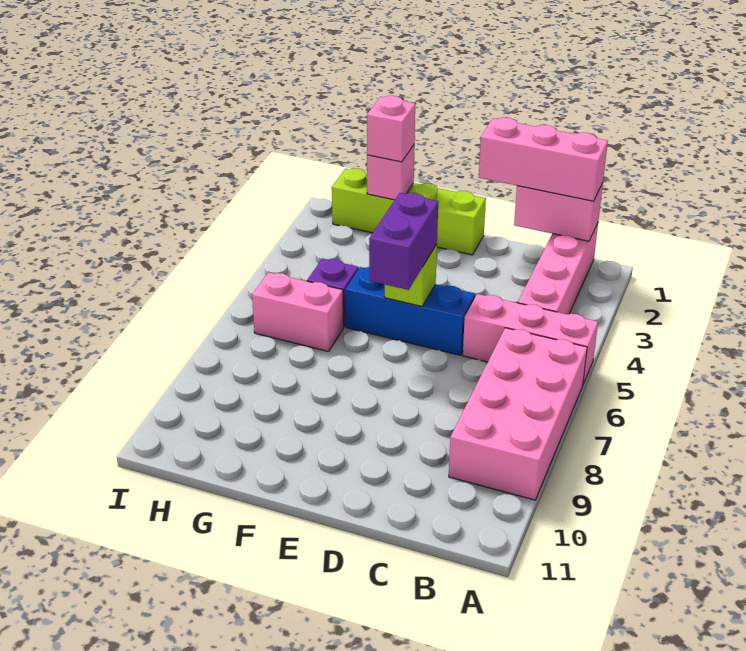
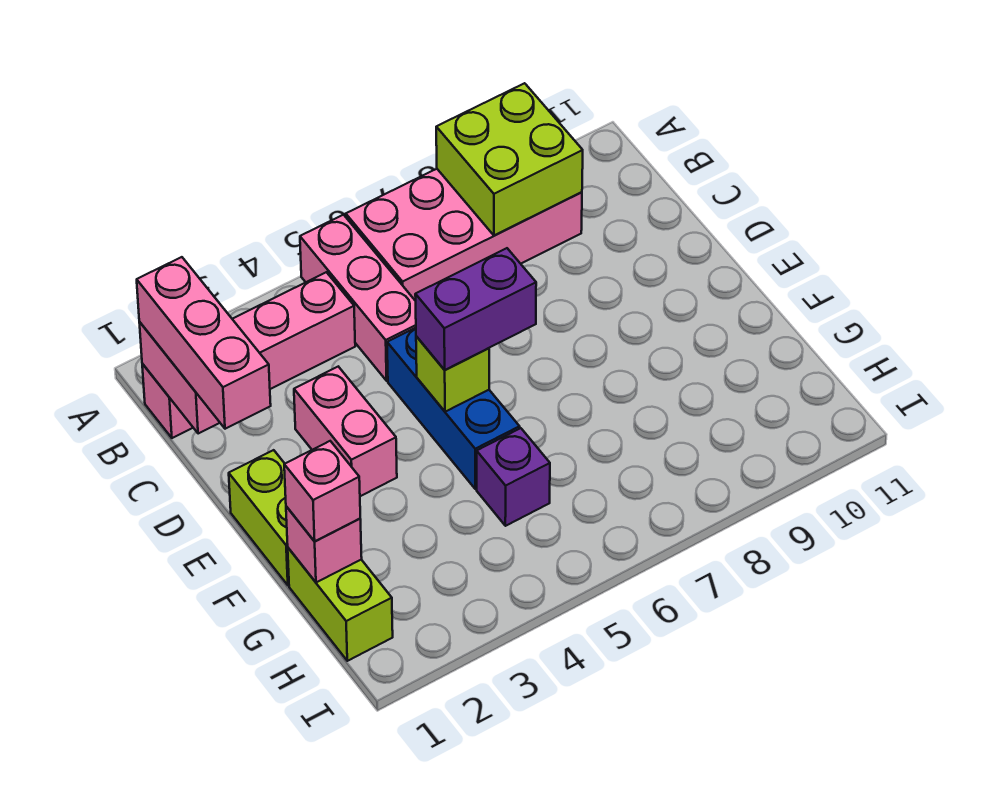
none -> lime brick A8:B9 level 2
pink brick G6:H6 level 1 -> pink brick D3:E3 level 1

